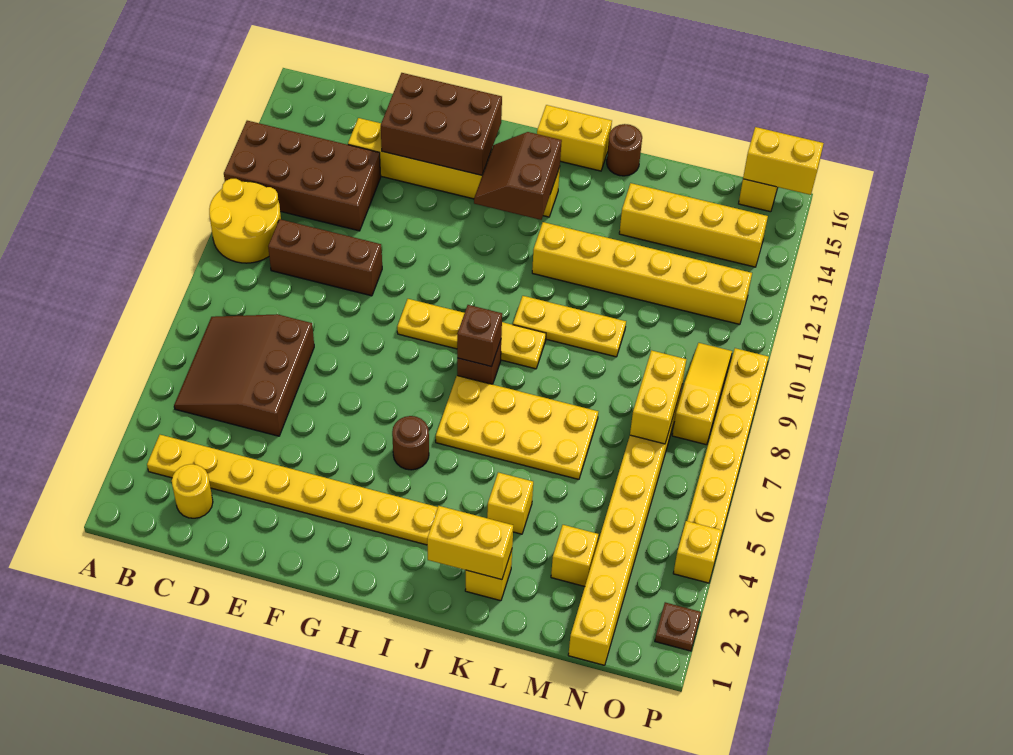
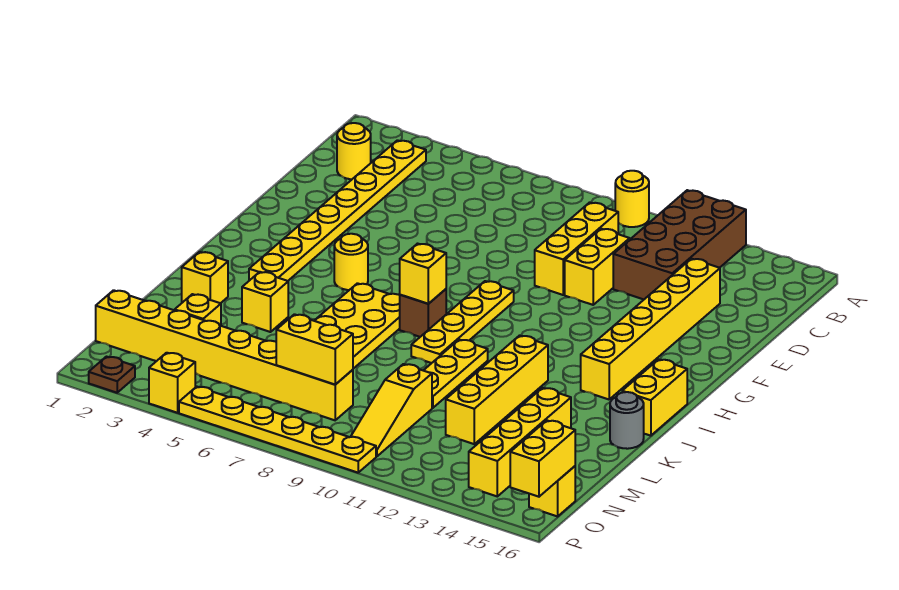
yellow round brick A10:B11 level 1 -> yellow round brick A10 level 1
brown slope B5:D7 level 1 top D -> none
brown brick C10:E10 level 1 -> yellow brick C10:E10 level 1
brown brick E14:G15 level 2 -> none
brown round brick H5 level 1 -> yellow round brick H5 level 1
brown slope H13:I14 level 2 top I -> none
brown brick I8 level 2 -> yellow brick I8 level 2
yellow brick J2:K2 level 2 -> yellow brick D11:E11 level 1
yellow brick J12:O12 level 1 -> yellow brick J12:M12 level 1
brown round brick K16 level 1 -> grey round brick K16 level 1
yellow slope O8:O10 level 1 top 8 -> yellow slope M10:O10 level 1 top M

